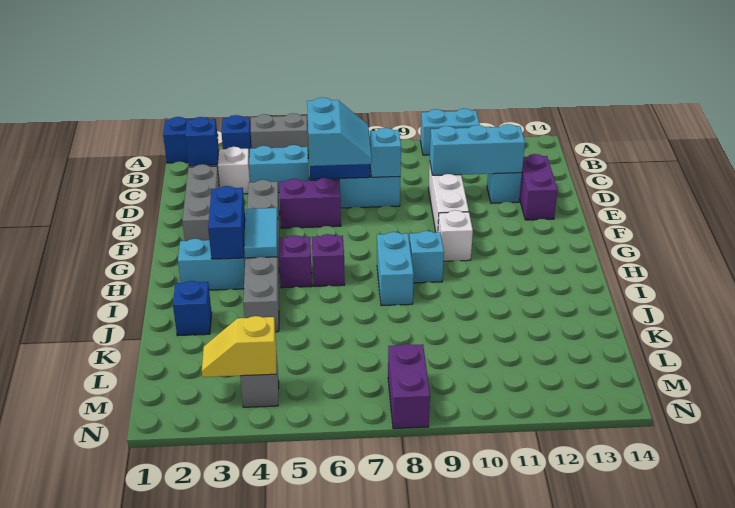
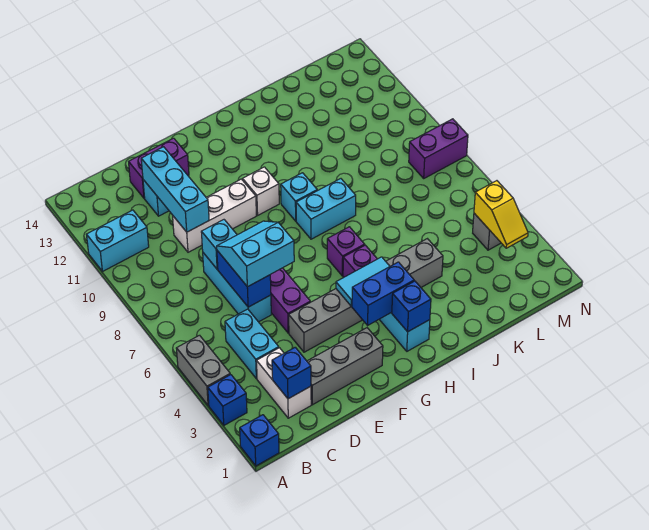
cyan brick A10:A11 level 1 -> cyan brick A11:B11 level 1
blue brick J2 level 1 -> blue brick H2 level 2

